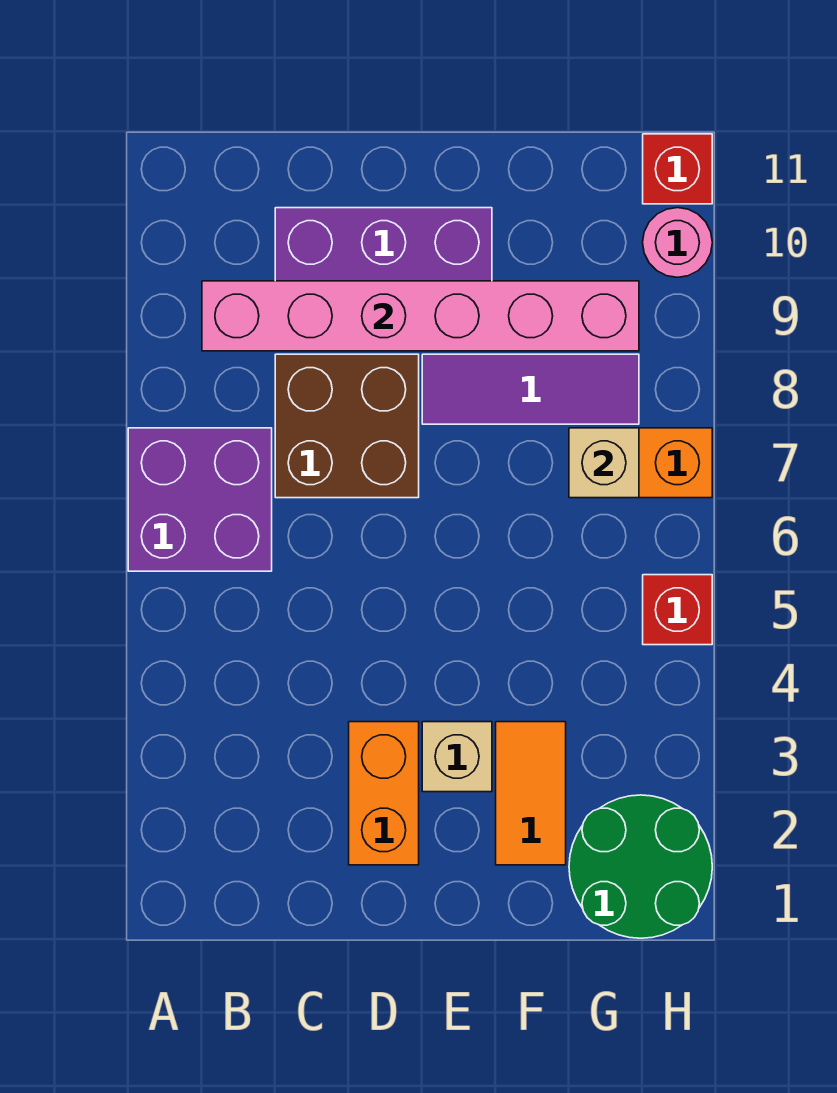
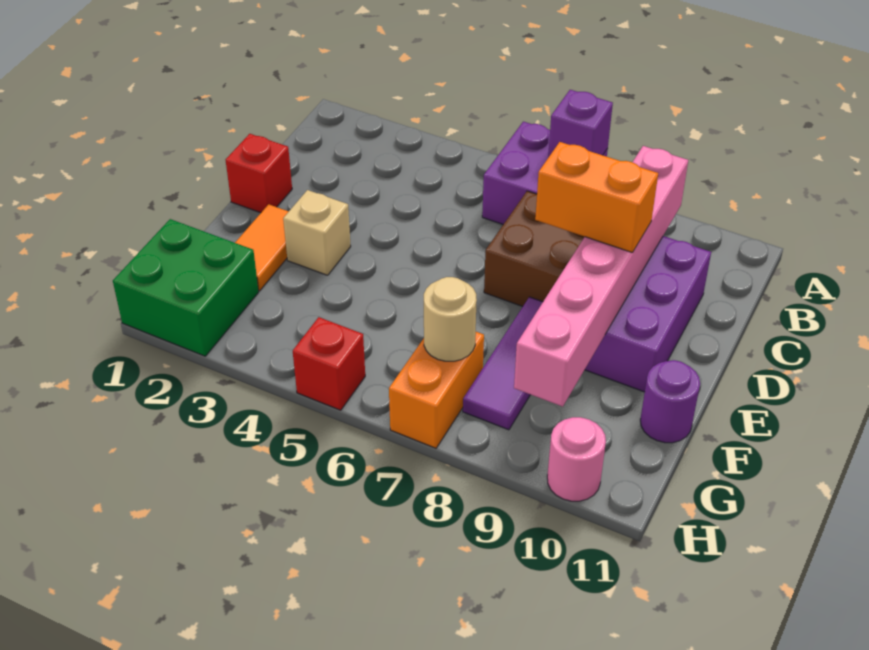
none -> purple brick A7 level 2
orange brick D2:D3 level 1 -> orange brick D8:D9 level 3
orange tile F2:F3 level 1 -> orange tile E2:F2 level 1
none -> purple round brick F11 level 1
green round brick G1:H2 level 1 -> green brick G1:H2 level 1
tan brick G7 level 2 -> tan round brick G7 level 2
red brick H11 level 1 -> red brick D1 level 1

